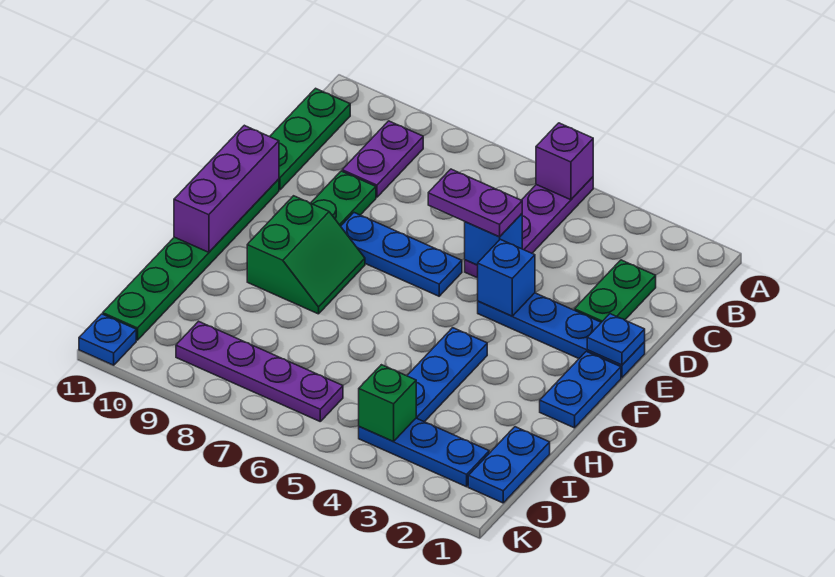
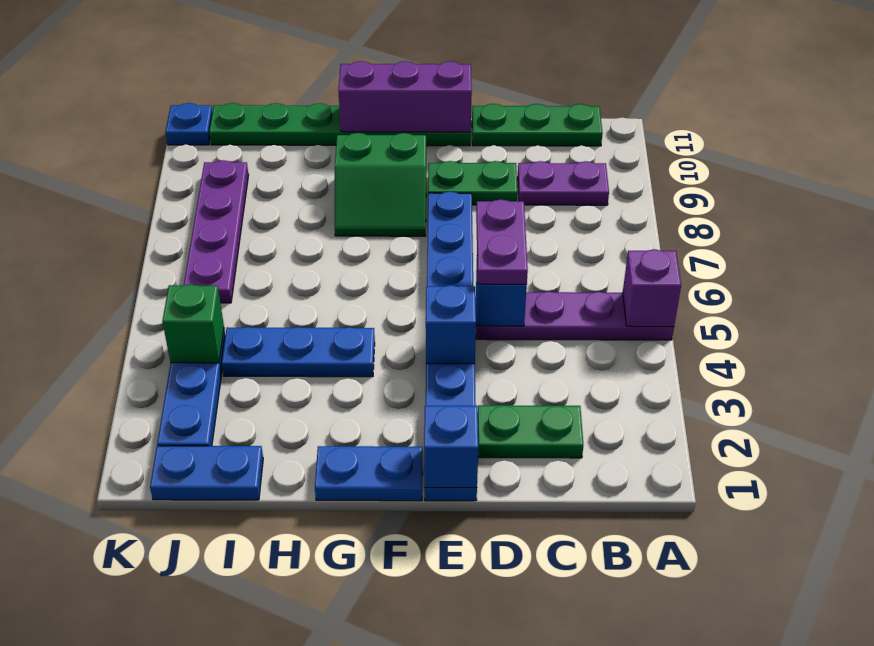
blue plate E1 level 2 -> blue brick E1 level 2

